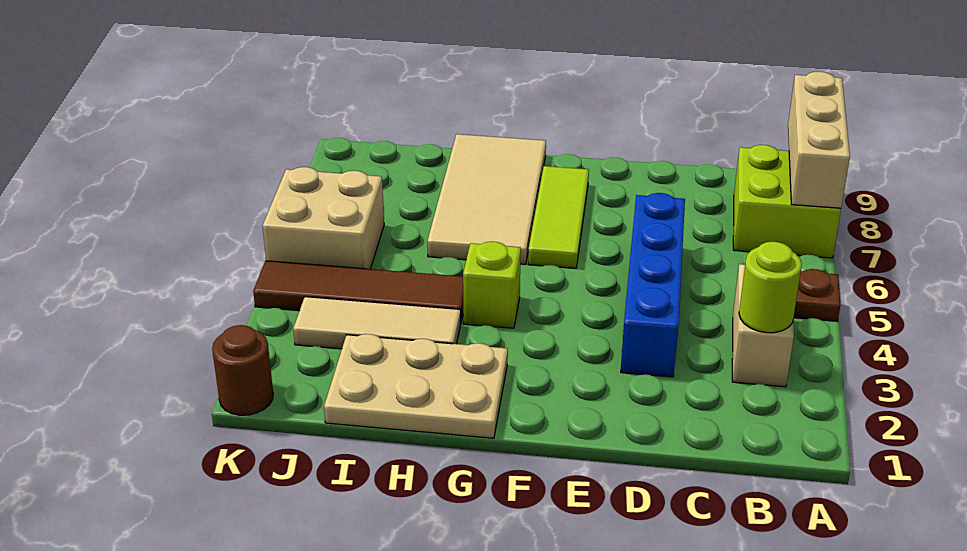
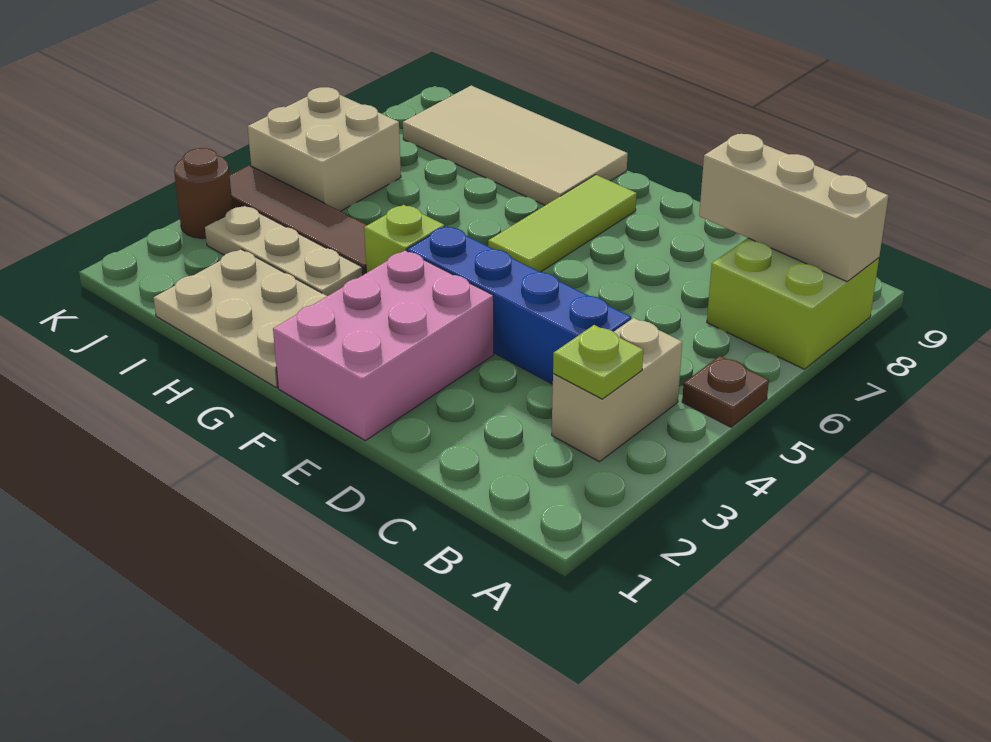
tan brick A7:A9 level 2 -> tan brick A8:C8 level 2
lime round brick B3 level 2 -> lime plate B3 level 2
blue brick D3:D6 level 1 -> blue brick C4:F4 level 1
none -> pink brick E1:F3 level 1
tan tile G6:H9 level 1 -> tan tile G8:J9 level 1
tan tile H3:J3 level 1 -> tan plate H3:J3 level 1
brown round brick K1 level 1 -> brown round brick K3 level 1

